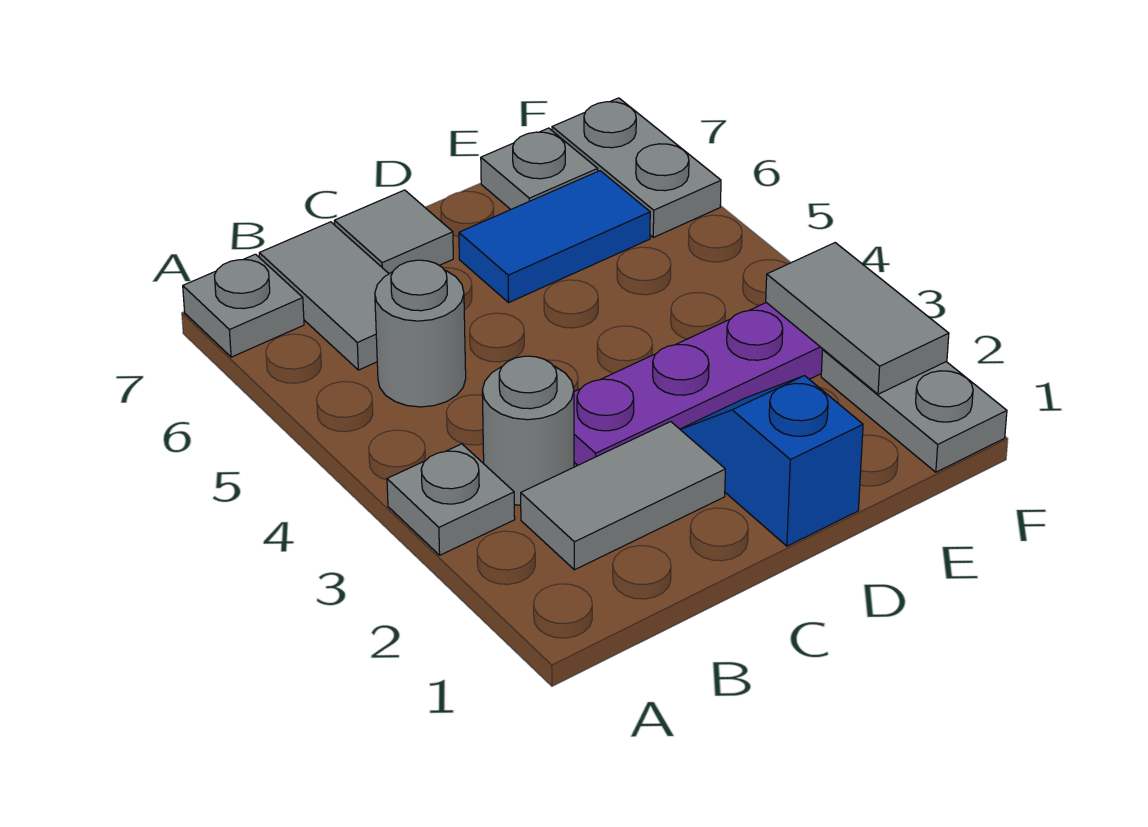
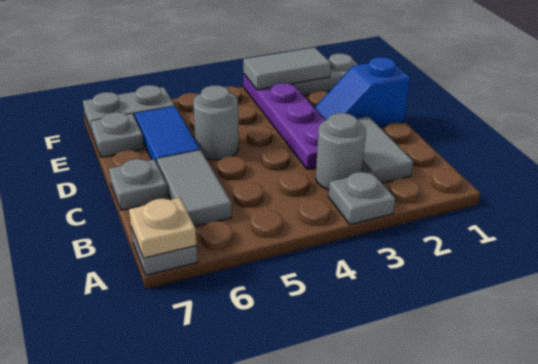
none -> tan plate A7 level 2
grey round brick B5 level 1 -> grey round brick D5 level 1
grey tile B6:B7 level 1 -> grey tile B6:C6 level 1
grey tile C7 level 1 -> grey plate C7 level 1

